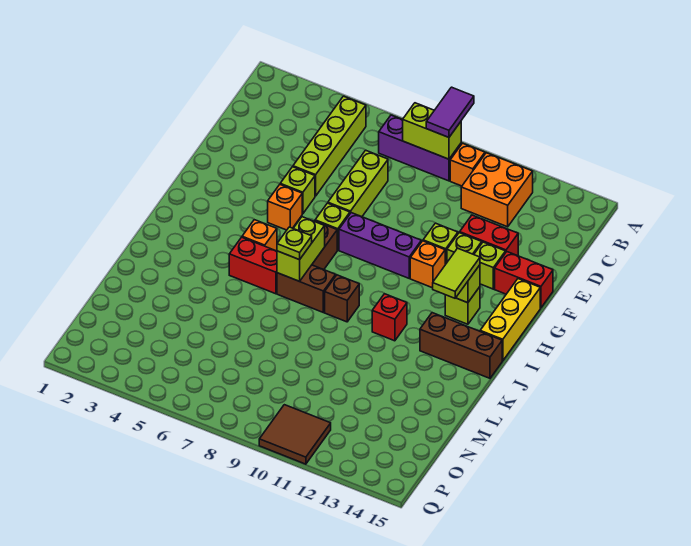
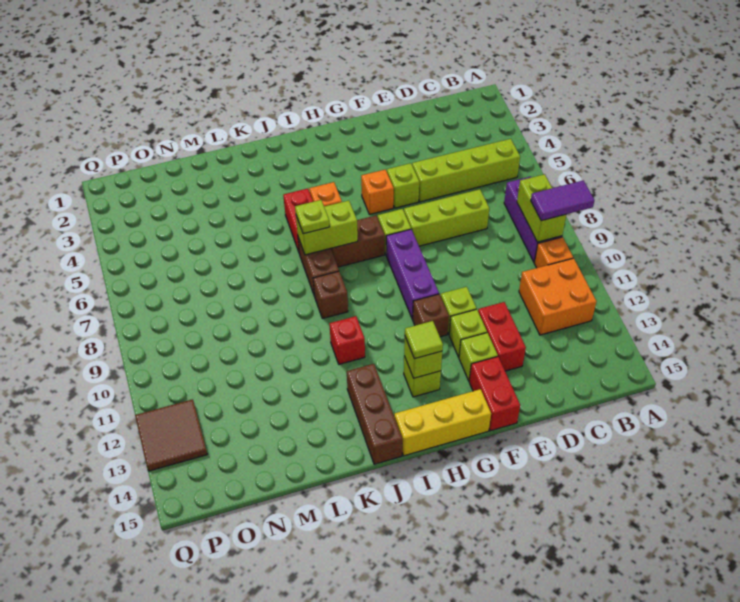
orange brick G11 level 1 -> brown brick G11 level 1
lime tile H13:I13 level 3 -> lime tile H13 level 3
brown tile P10:Q11 level 1 -> brown tile P12:Q13 level 1

